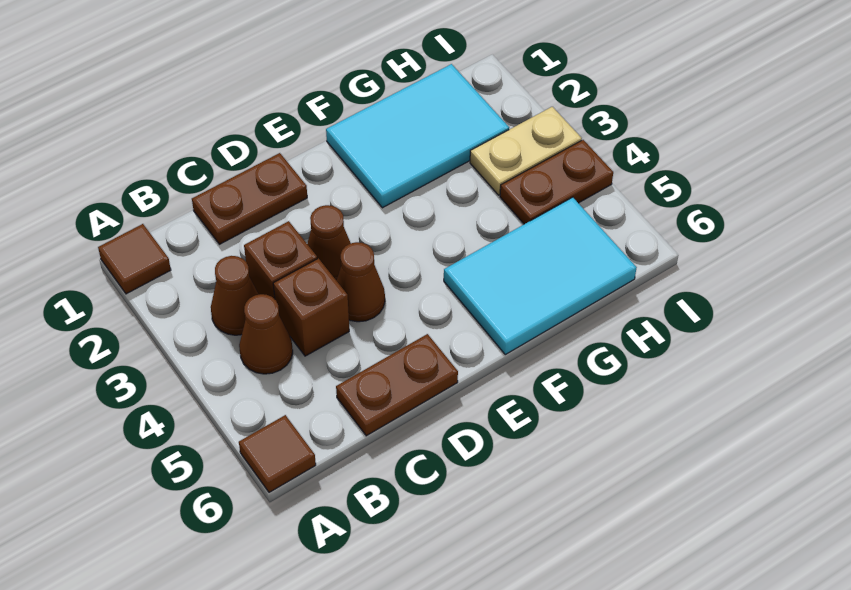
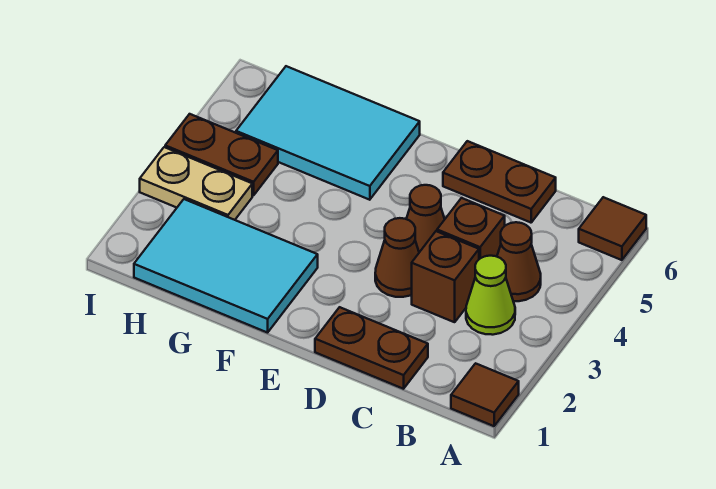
brown cone B3 level 1 -> lime cone B3 level 1

